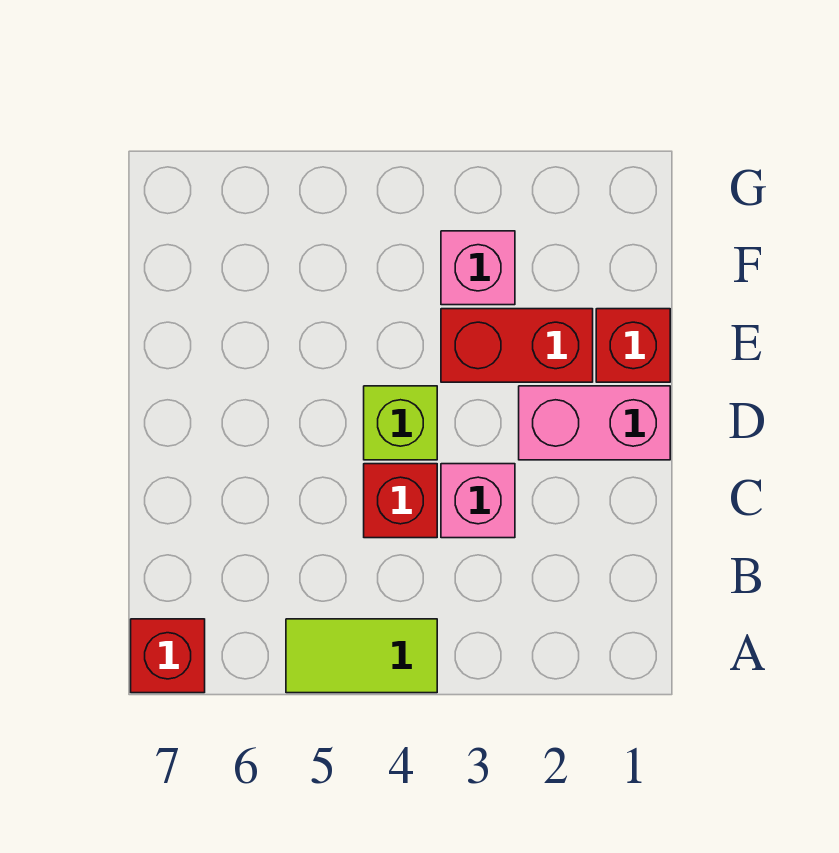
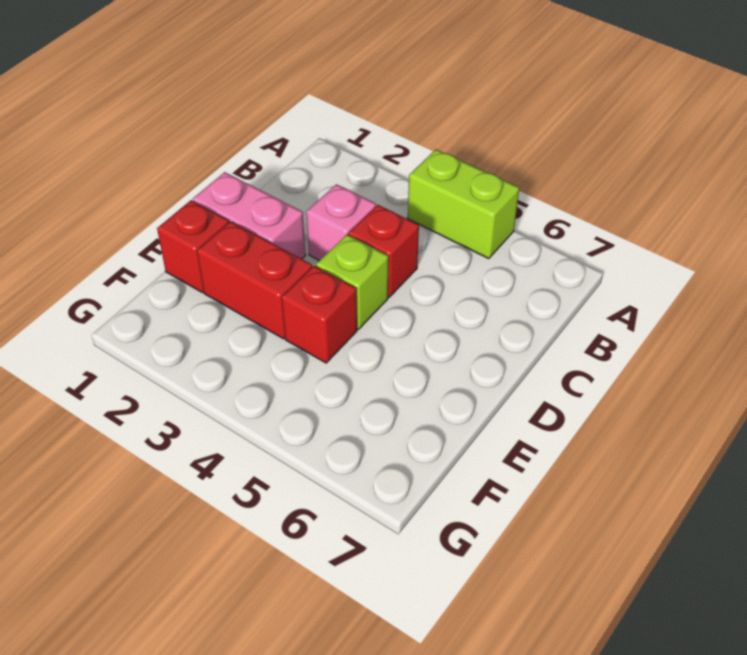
lime tile A4:A5 level 1 -> lime brick A4:A5 level 1
red brick A7 level 1 -> red brick E4 level 1
pink brick F3 level 1 -> none

